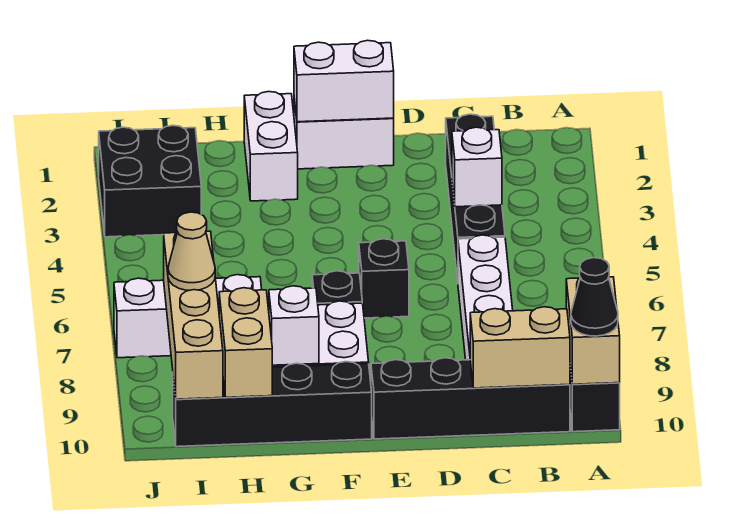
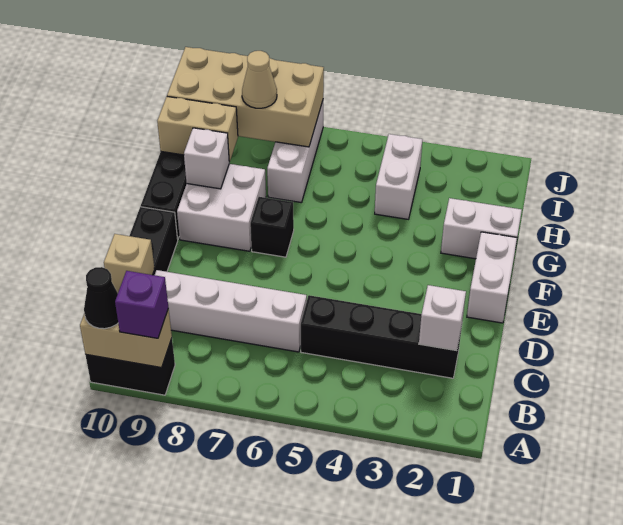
none -> purple brick A9 level 3
tan brick B10:C10 level 2 -> tan brick C10 level 2
white brick C4 level 2 -> white brick C2 level 2
white brick E1:F1 level 2 -> white brick H4:I4 level 1
black brick E6 level 1 -> none
black brick I2:J3 level 1 -> none
tan brick I7:I10 level 2 -> tan brick I7:J10 level 2

